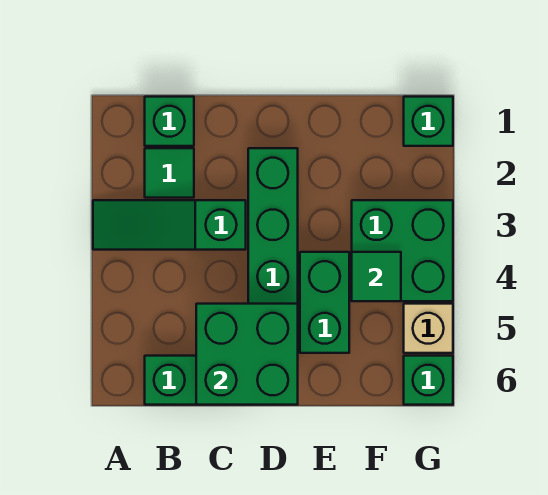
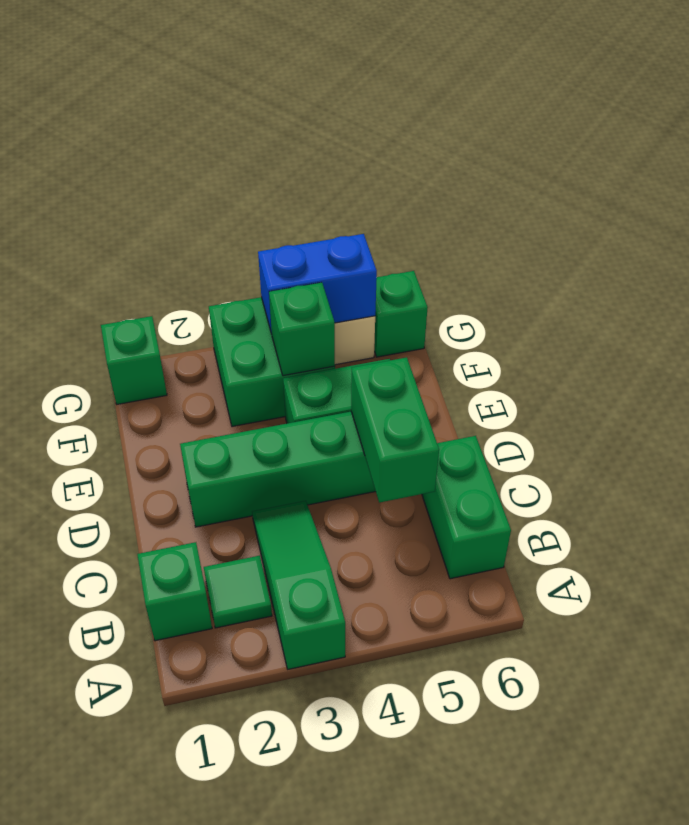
green slope A3:C3 level 1 top C -> green slope A3:C3 level 1 top A
green brick C5:D6 level 2 -> green brick C5:D5 level 2
green tile F4 level 2 -> green brick F4 level 2
none -> blue brick G4:G5 level 2

